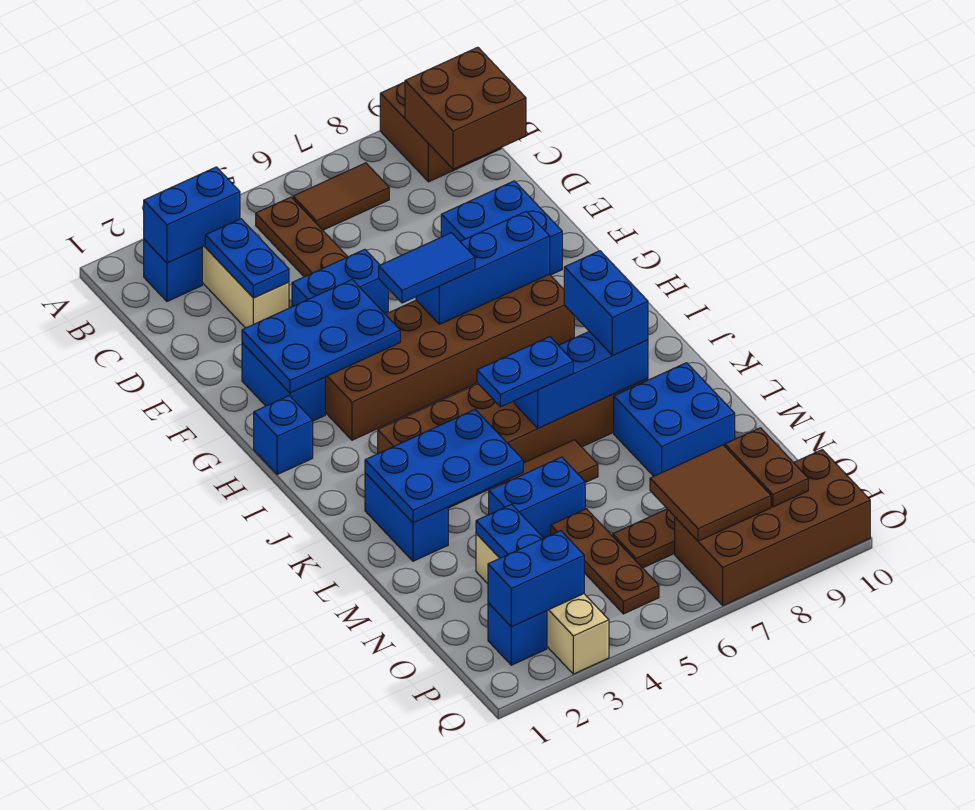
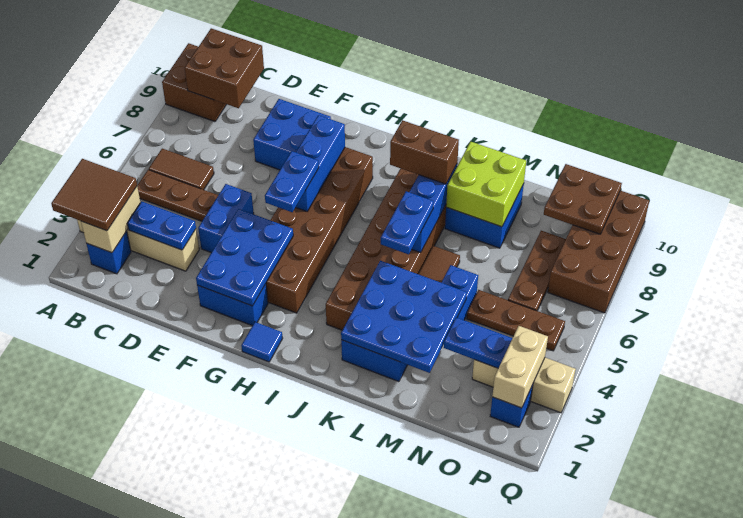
blue brick B2:B3 level 2 -> tan brick B2:B3 level 2
brown tile B6:B7 level 1 -> brown tile B6:C6 level 1
blue tile G5:G6 level 3 -> blue plate G5:G6 level 3
blue brick H1 level 1 -> blue tile H1 level 1
blue brick J8:K8 level 3 -> brown brick J8:K8 level 3
blue plate K2:L4 level 2 -> blue plate K2:M4 level 2
none -> lime brick L8:M9 level 2
tan brick N3:Q3 level 1 -> tan brick O3:Q3 level 1
brown tile O7:P8 level 2 -> brown tile A2:B3 level 3
brown plate O9:P9 level 2 -> brown plate O9:P10 level 2
blue brick P2:P3 level 2 -> tan brick P2:P3 level 2

